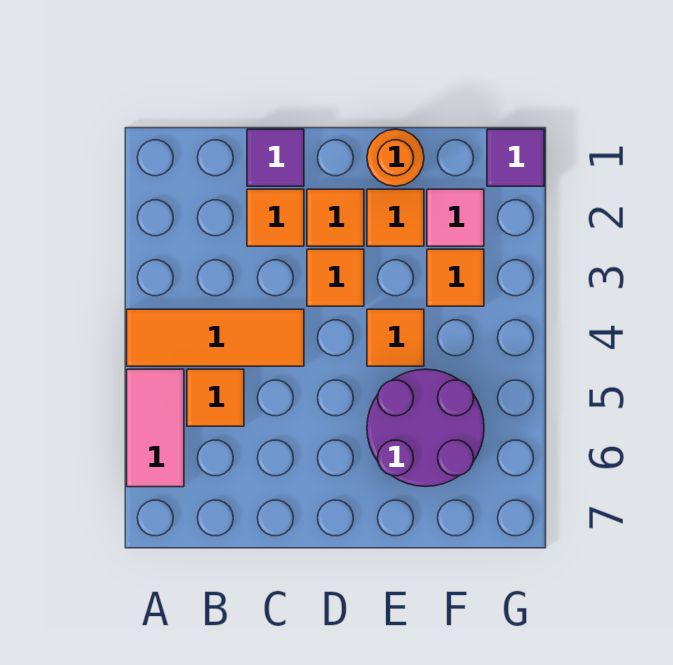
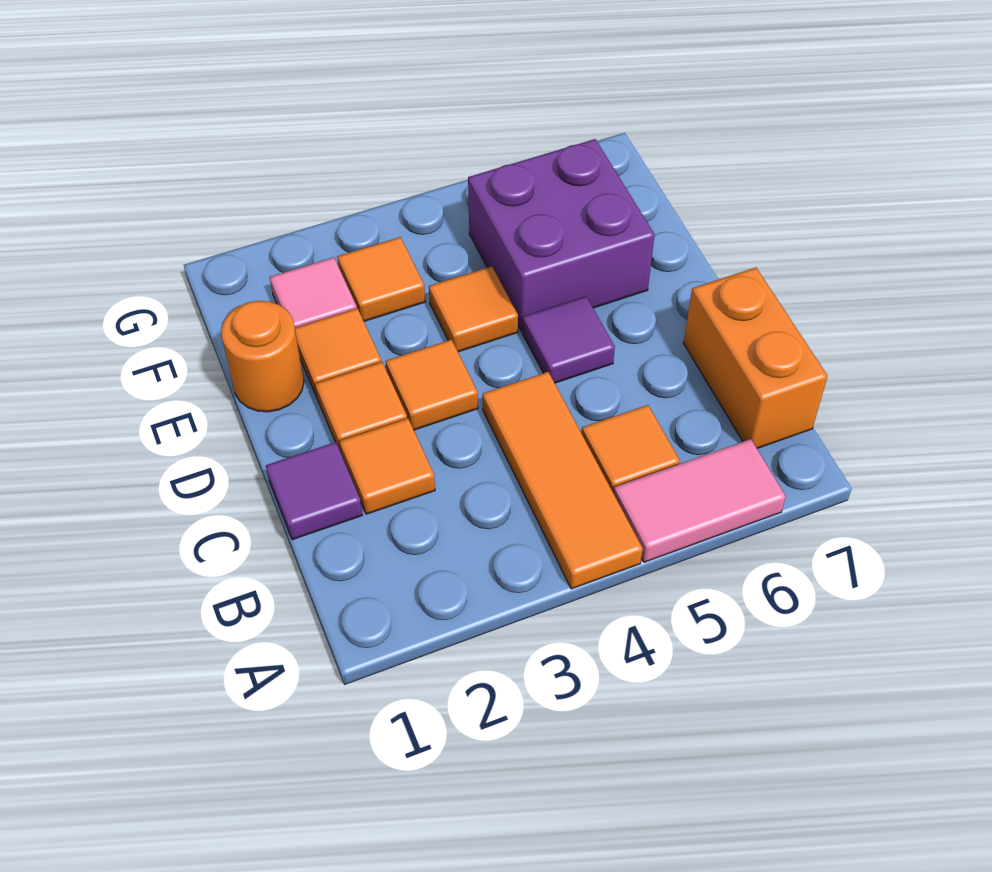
none -> orange brick B7:C7 level 1
purple round brick E5:F6 level 1 -> purple brick E5:F6 level 1
purple tile G1 level 1 -> purple tile D5 level 1

